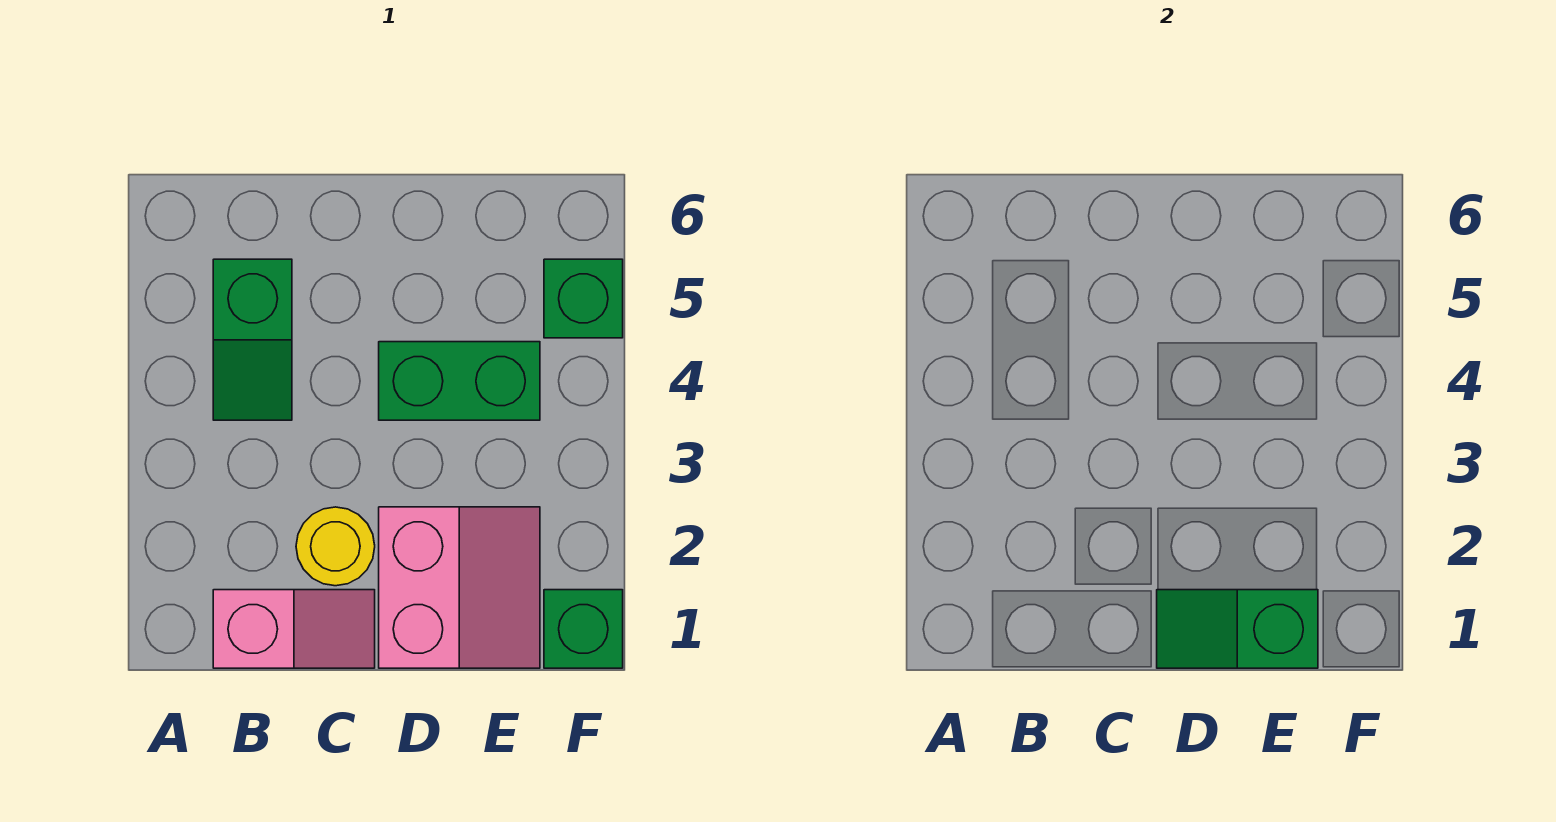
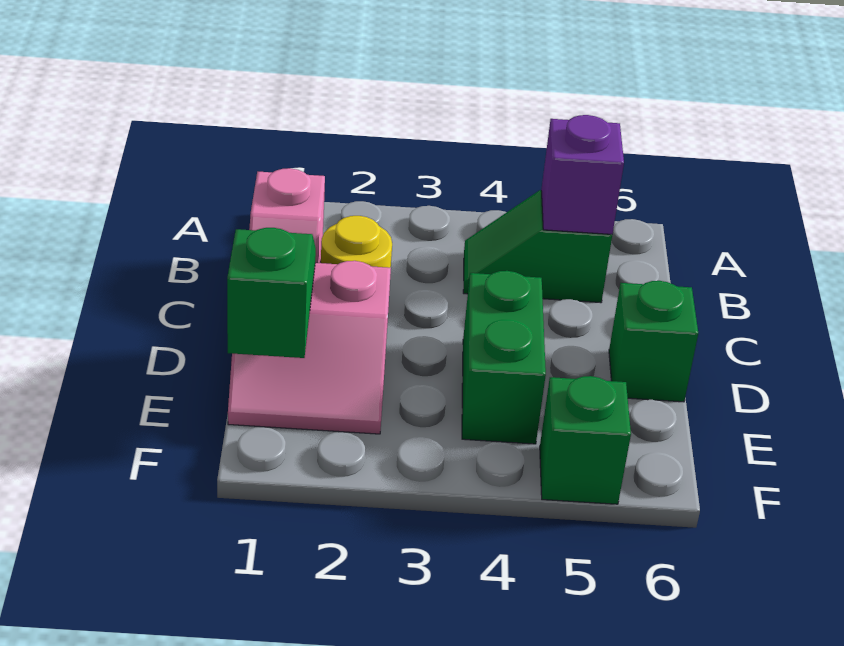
none -> purple brick B5 level 2
green brick F1 level 1 -> green brick D6 level 1

